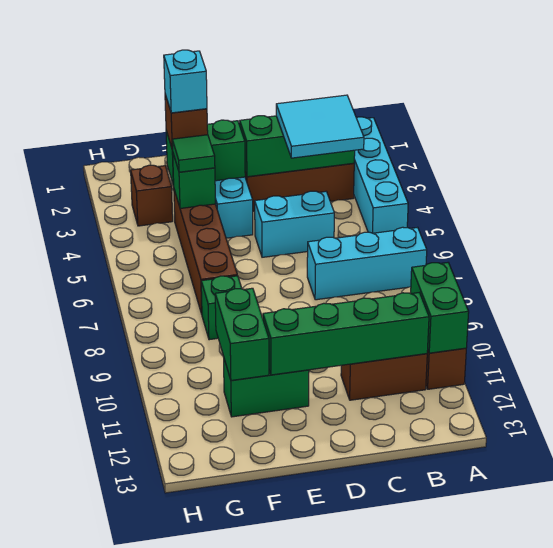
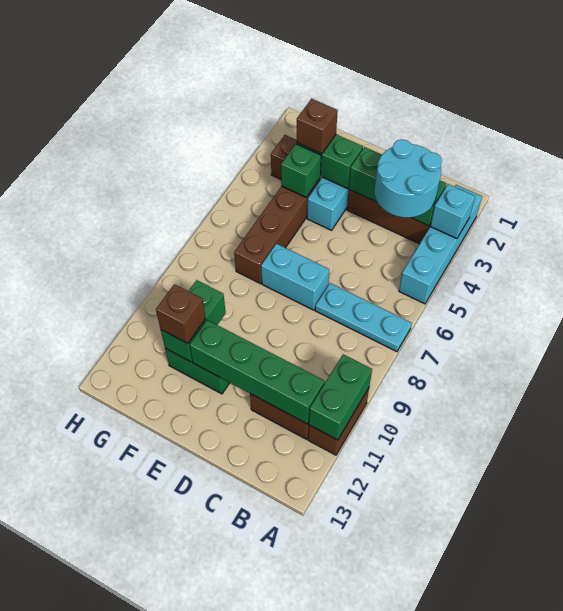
cyan brick A7:C7 level 1 -> cyan plate A7:C7 level 1
cyan tile B3:C4 level 3 -> cyan round brick B3:C4 level 3
cyan brick C5:D5 level 1 -> cyan brick D7:E7 level 1
cyan brick F3 level 4 -> cyan brick A3 level 2
green tile F4 level 3 -> none
green brick F8 level 1 -> none
none -> brown brick F11 level 3

